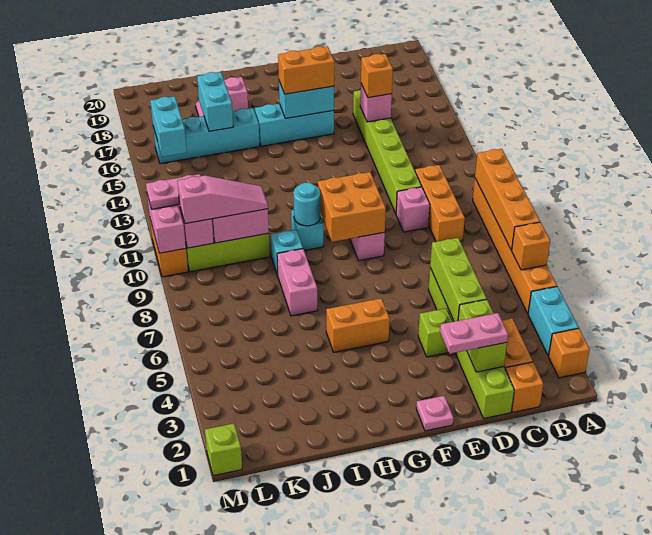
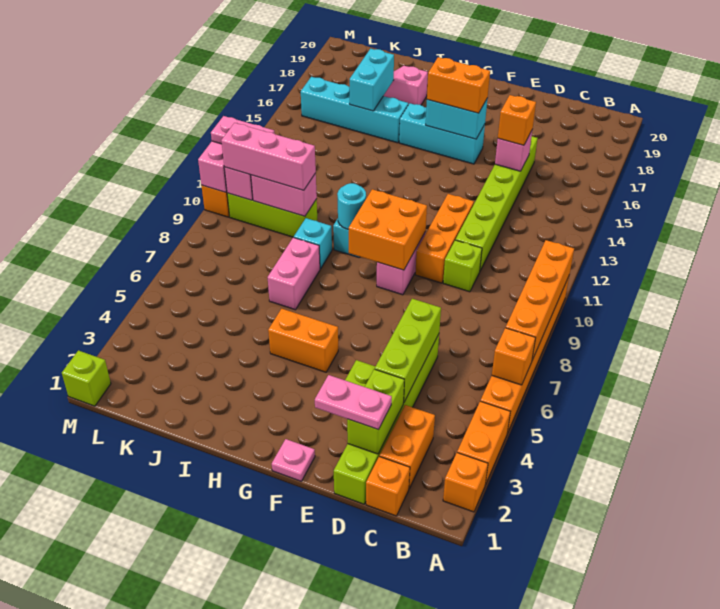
cyan brick A3:A4 level 1 -> orange brick A3:A4 level 1
orange brick C9:C11 level 1 -> orange brick E10:E12 level 1
pink brick D10 level 1 -> lime brick D10 level 1
pink slope J10:L10 level 3 top L -> pink brick J10:L10 level 3
cyan brick L15:L16 level 2 -> none

